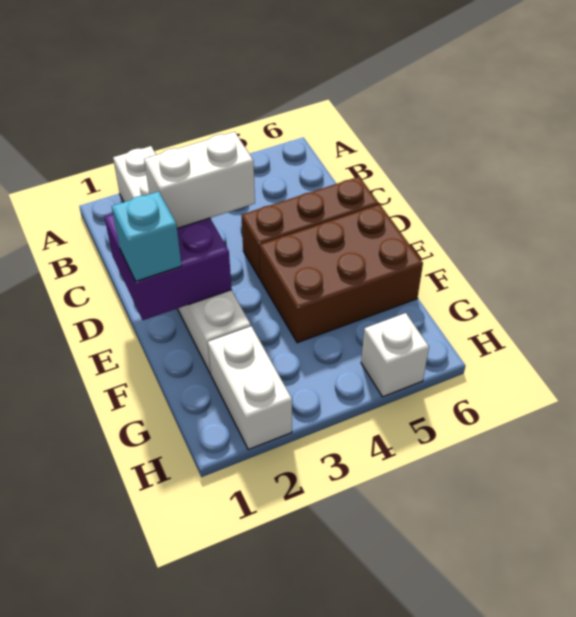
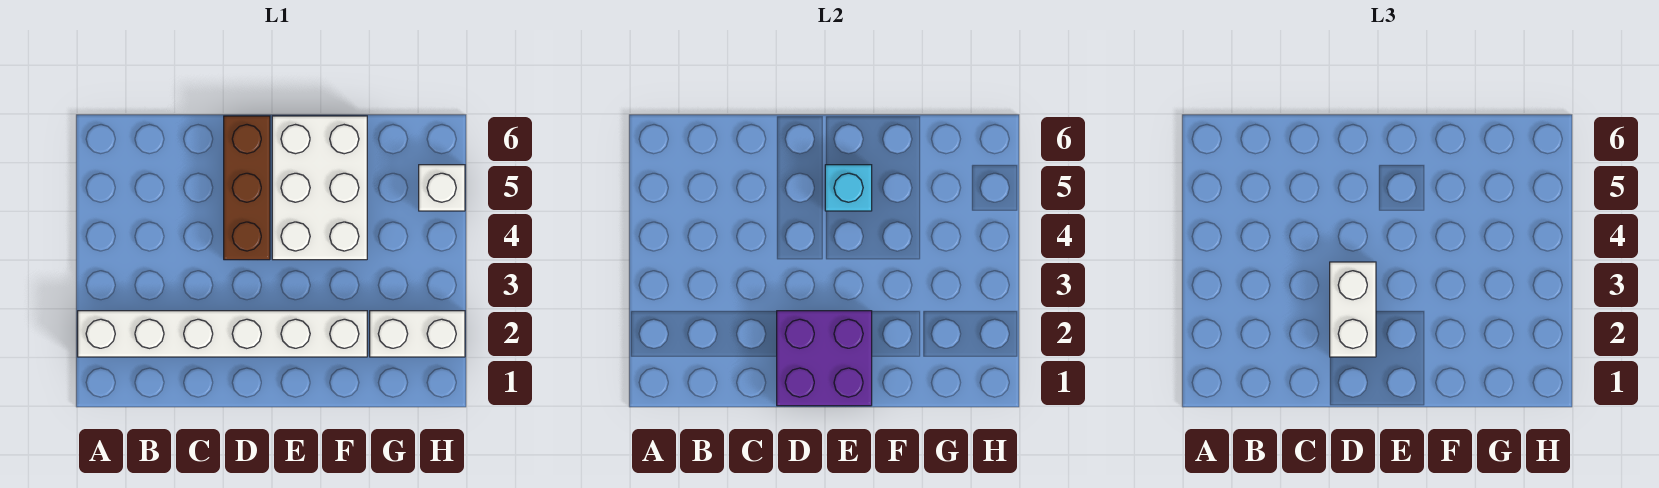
cyan brick E1 level 3 -> cyan brick E5 level 2
brown brick E4:F6 level 1 -> white brick E4:F6 level 1

